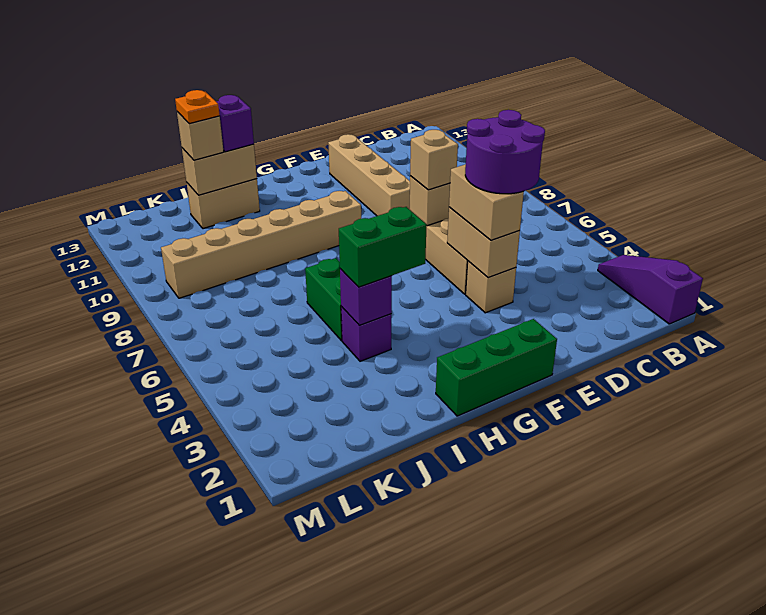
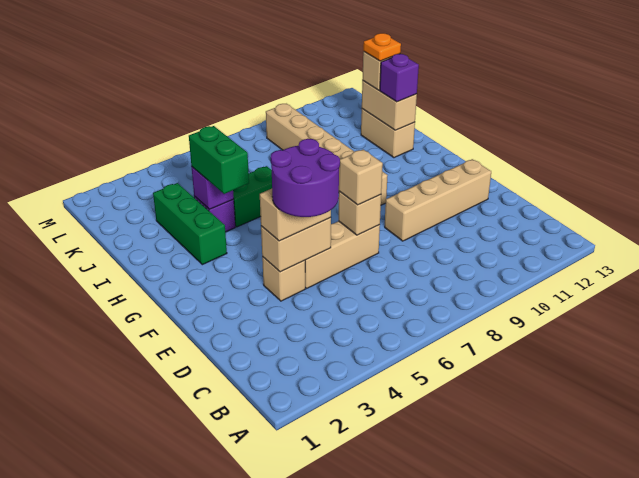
purple slope A1:A3 level 1 top 1 -> none
green brick F1:H1 level 1 -> green brick H3:J3 level 1

